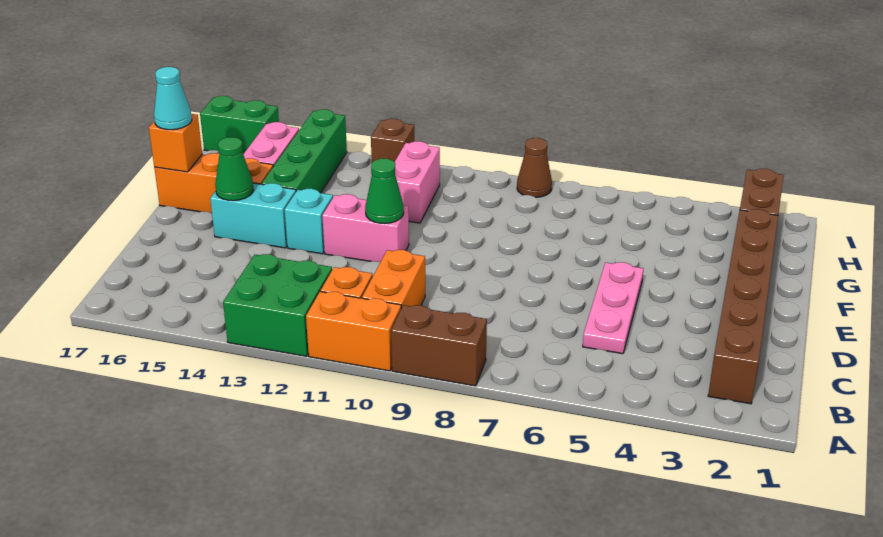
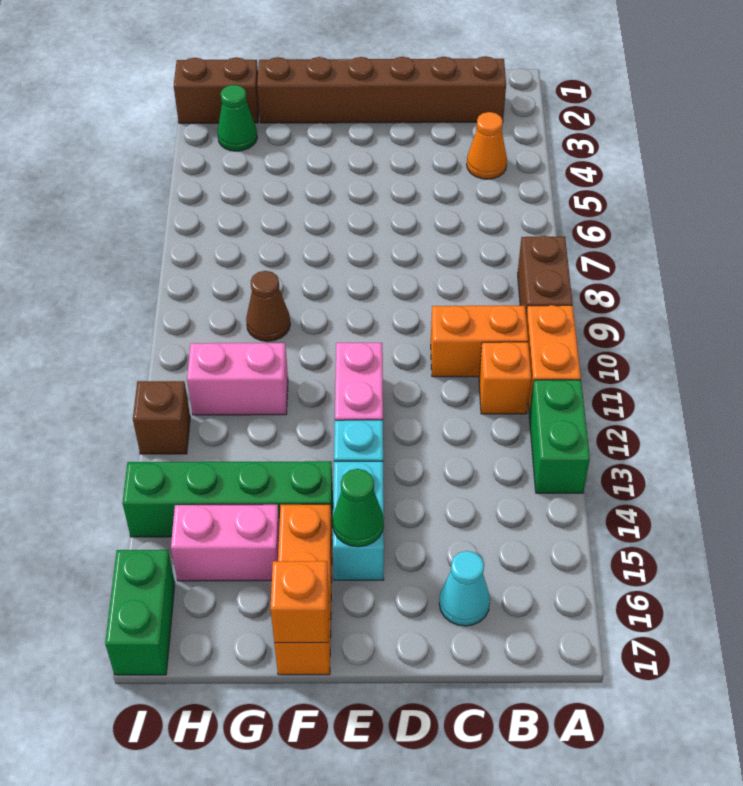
green brick A12:B13 level 1 -> green brick A12:A13 level 1
none -> orange cone B4 level 1
pink plate C5:E5 level 1 -> none
green cone E11 level 2 -> green cone H3 level 1
cyan cone F17 level 3 -> cyan cone C16 level 1
brown cone I8 level 1 -> brown cone G9 level 1

